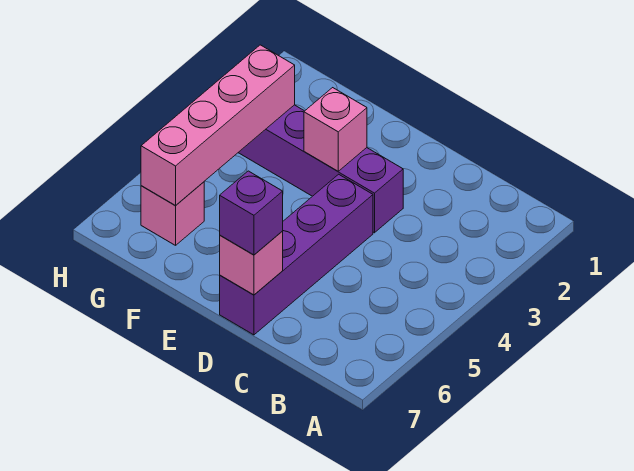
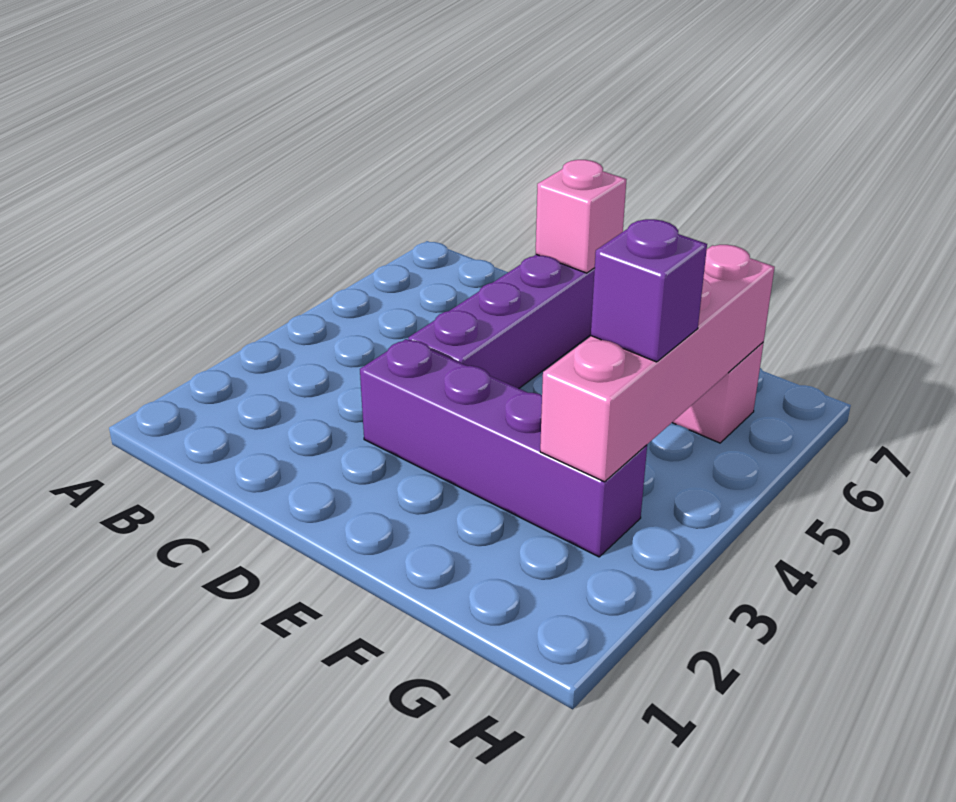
purple brick D7 level 3 -> purple brick G4 level 3
pink brick E3 level 2 -> none

